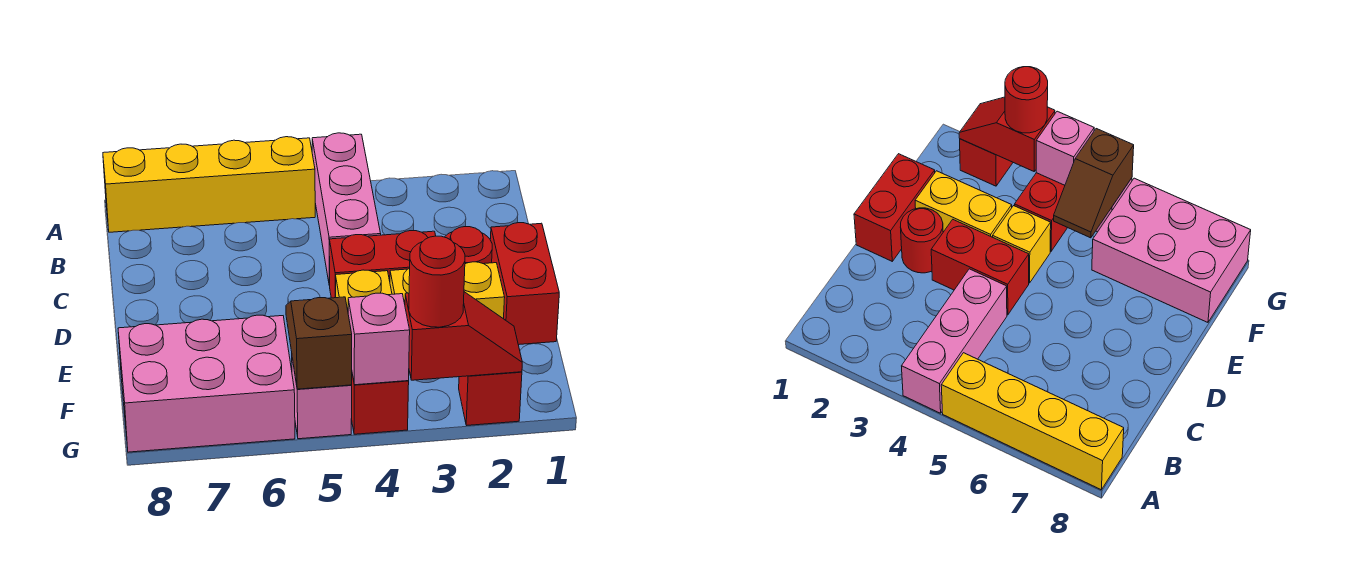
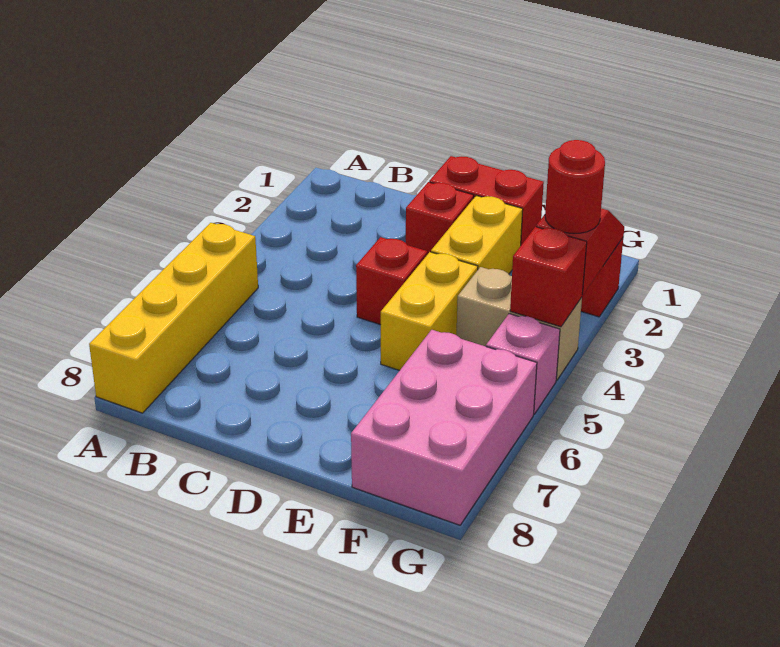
pink brick A4:C4 level 1 -> none
red round brick D2 level 1 -> red brick D2 level 1
red brick D3:D4 level 1 -> red brick D4 level 1
yellow brick E4 level 1 -> yellow brick E4:E5 level 1
red brick F4:G4 level 1 -> tan brick F4:G4 level 1
brown slope F5:G5 level 2 top G -> none
pink brick G4 level 2 -> red brick G4 level 2

